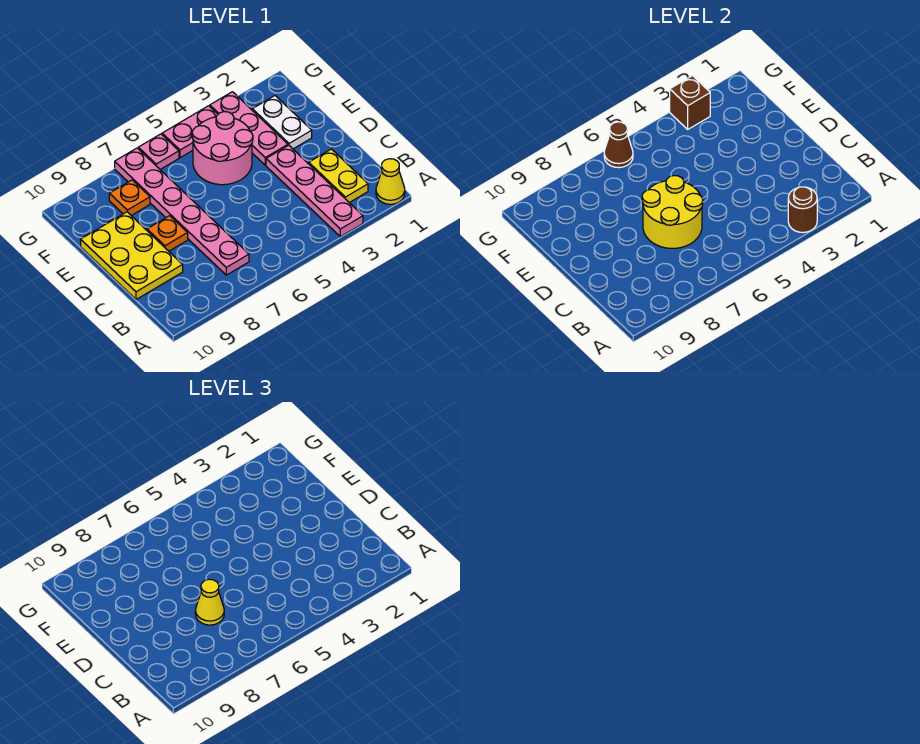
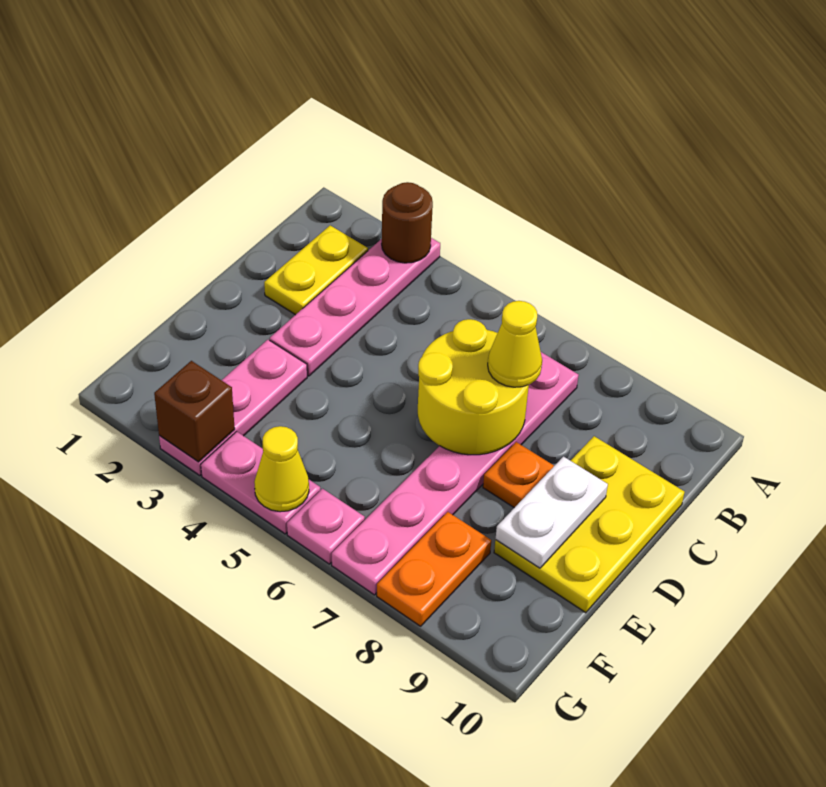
yellow cone A1 level 1 -> yellow cone G5 level 2
white plate E2:F2 level 1 -> white plate D9:E9 level 2
pink round brick E4:F5 level 1 -> none
orange plate F8 level 1 -> orange plate F8:G8 level 1
brown cone G6 level 2 -> none

